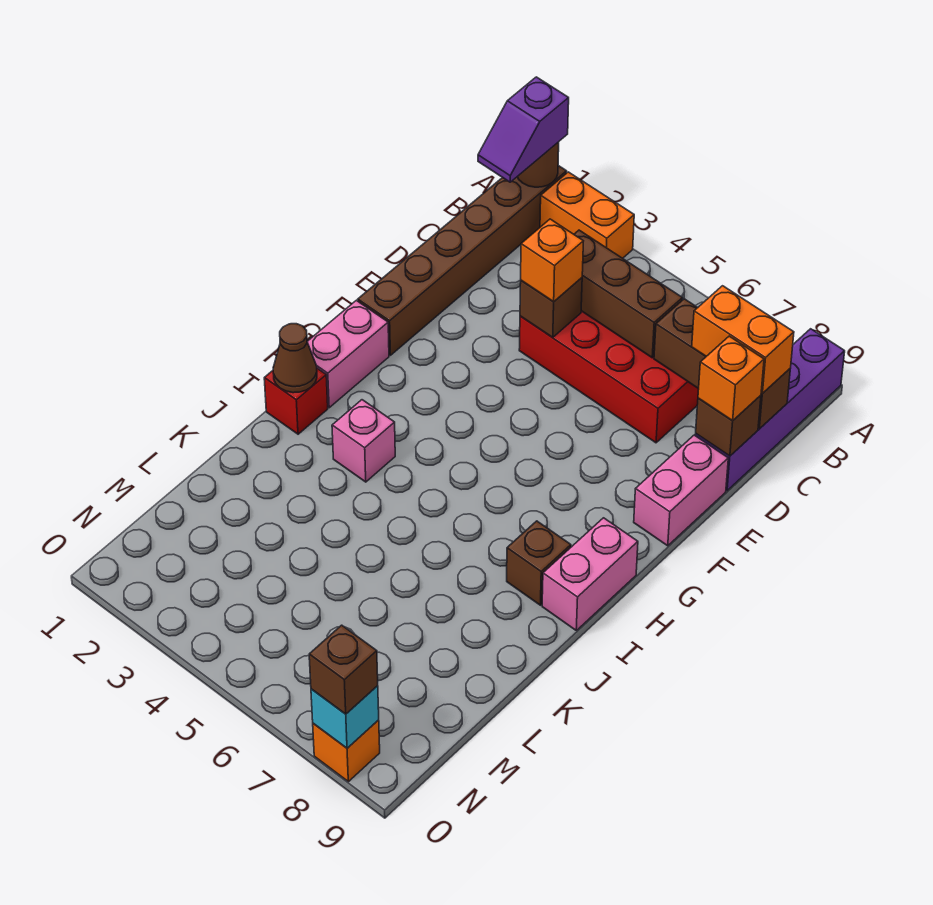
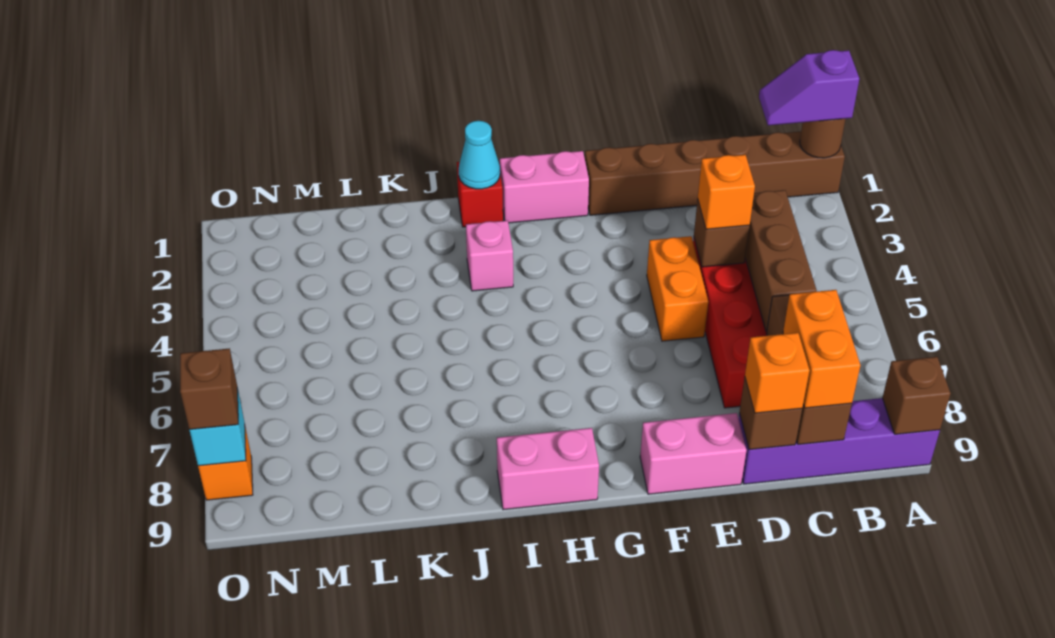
orange brick A2:A3 level 1 -> orange brick E4:E5 level 1
brown cone I1 level 2 -> cyan cone I1 level 2
brown brick I8 level 1 -> brown brick A9 level 2

